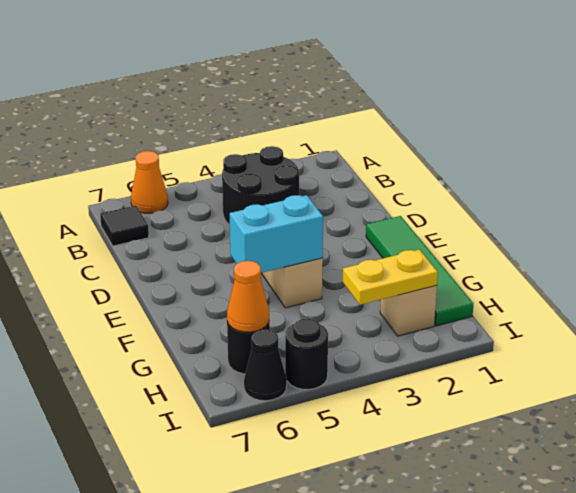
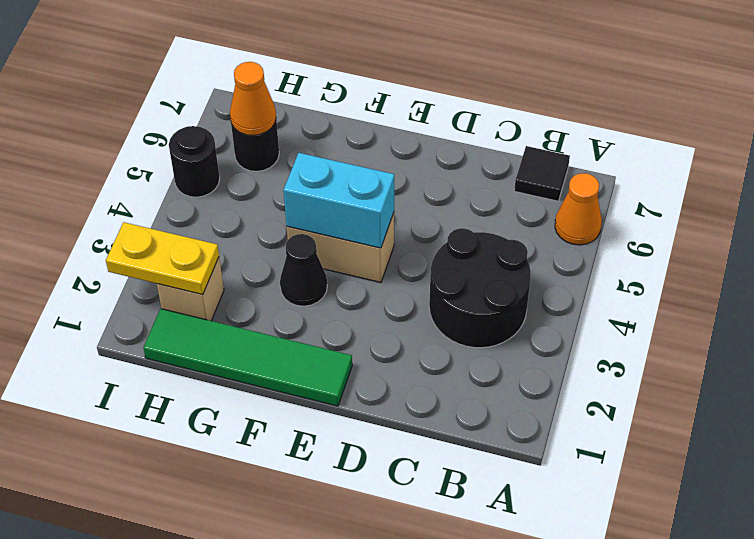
cyan brick F4:F5 level 2 -> cyan brick E4:F4 level 2
yellow plate H2:H3 level 2 -> yellow plate H2:I2 level 2
black cone I6 level 1 -> black cone F3 level 1

